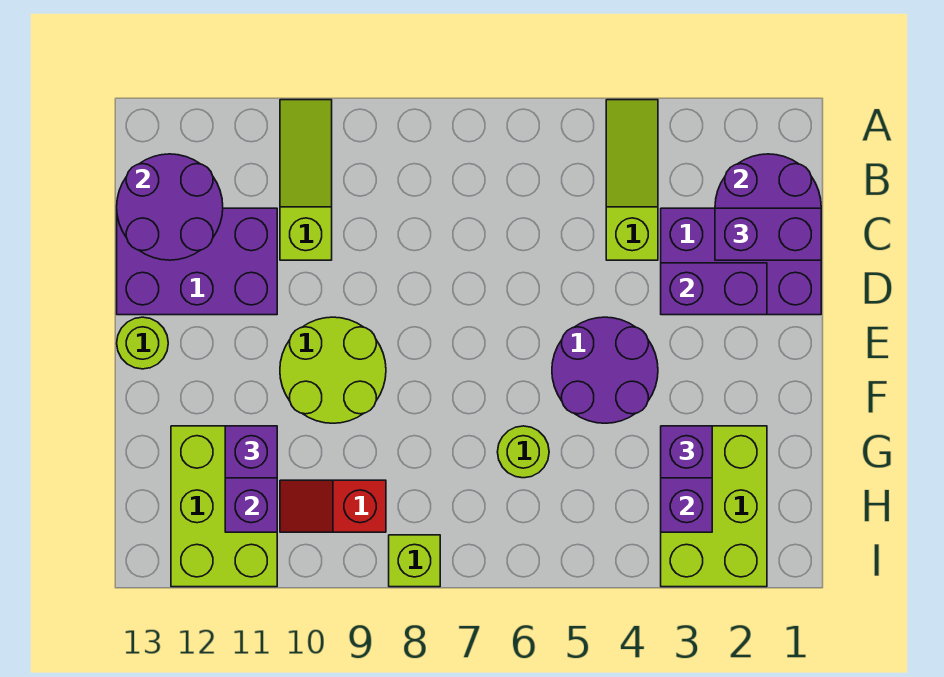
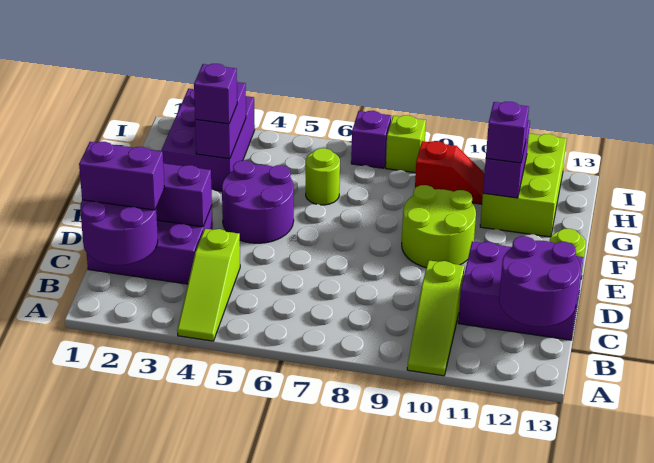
lime brick G2:I3 level 1 -> purple brick G2:I3 level 1
none -> purple brick I7 level 1

